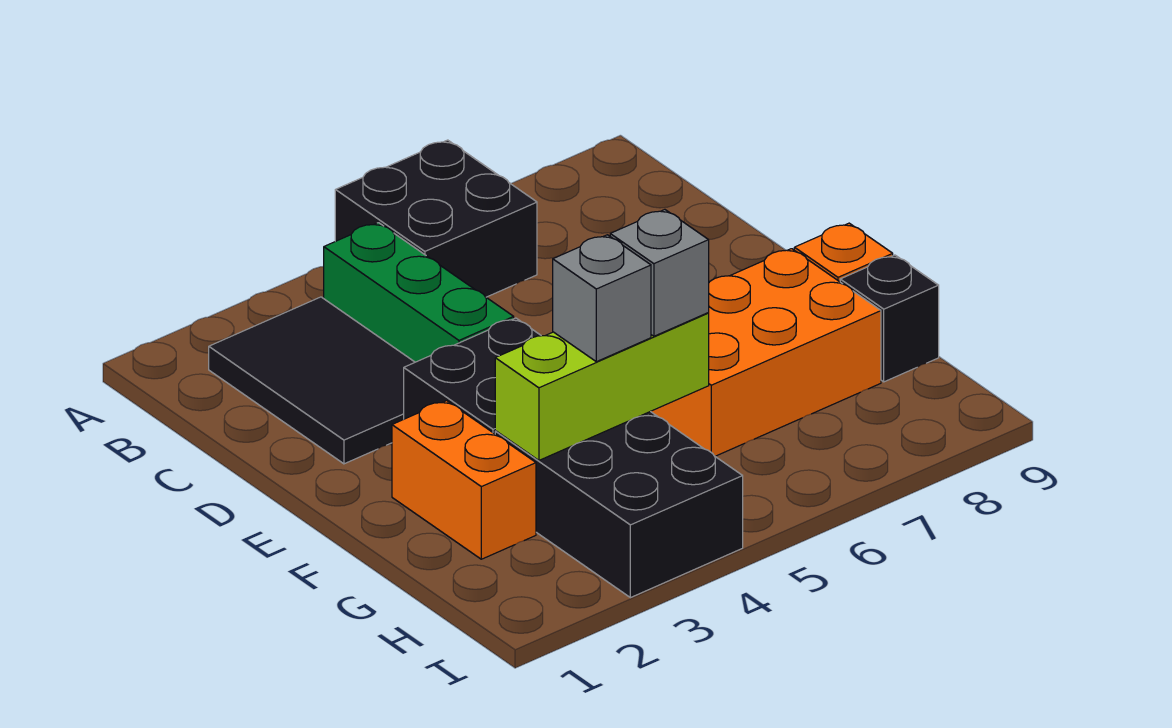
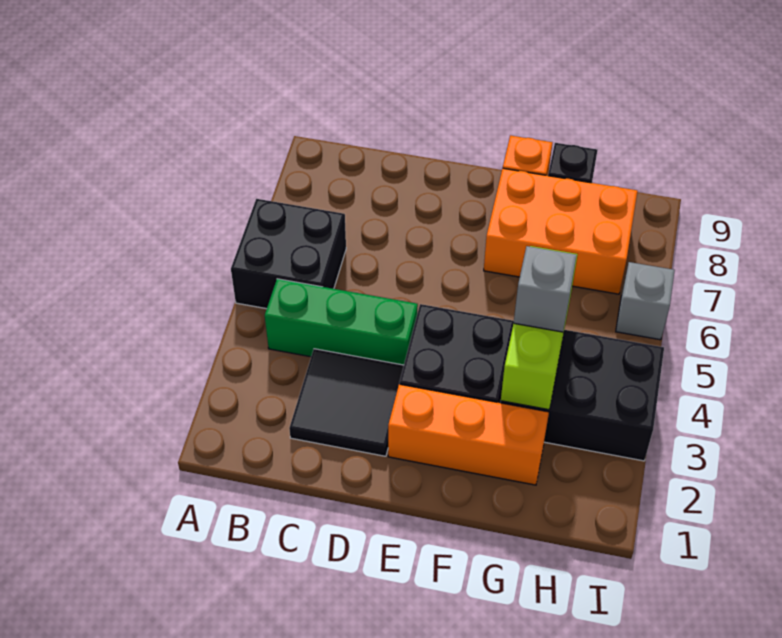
black tile B2:D3 level 1 -> black tile C2:D3 level 1
orange brick F2:G2 level 1 -> orange brick E2:G2 level 1
orange brick F6:G8 level 1 -> orange brick F7:H8 level 1
grey brick G5 level 3 -> grey brick I6 level 1

